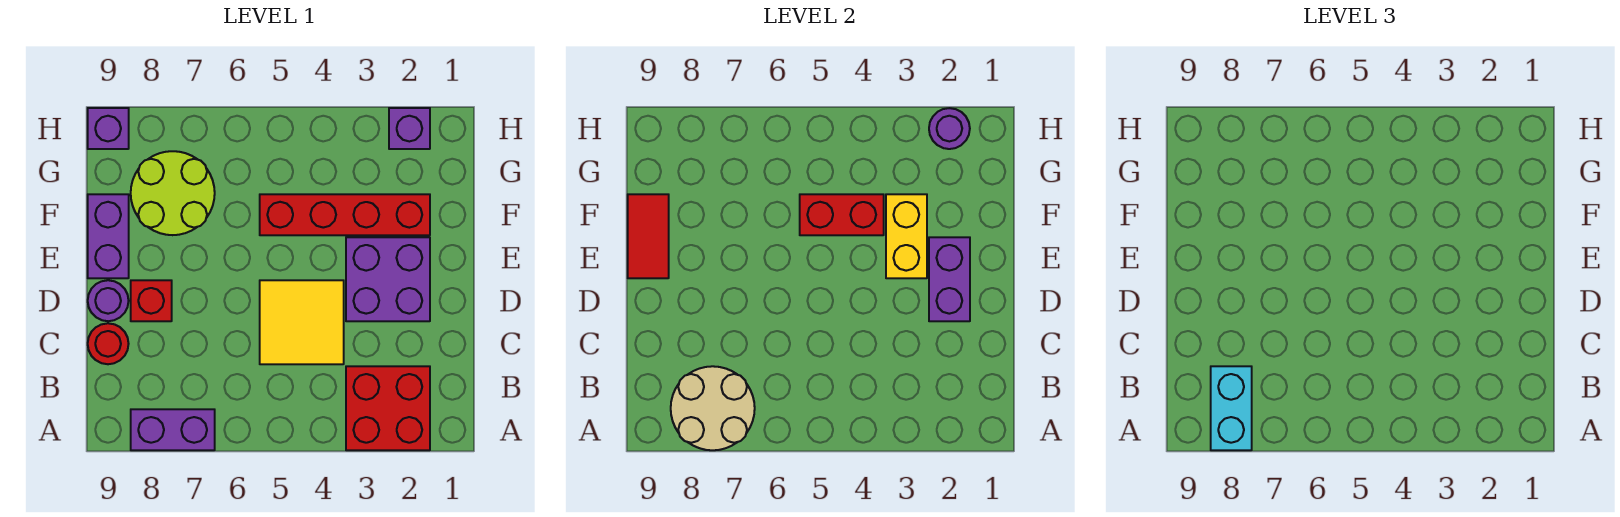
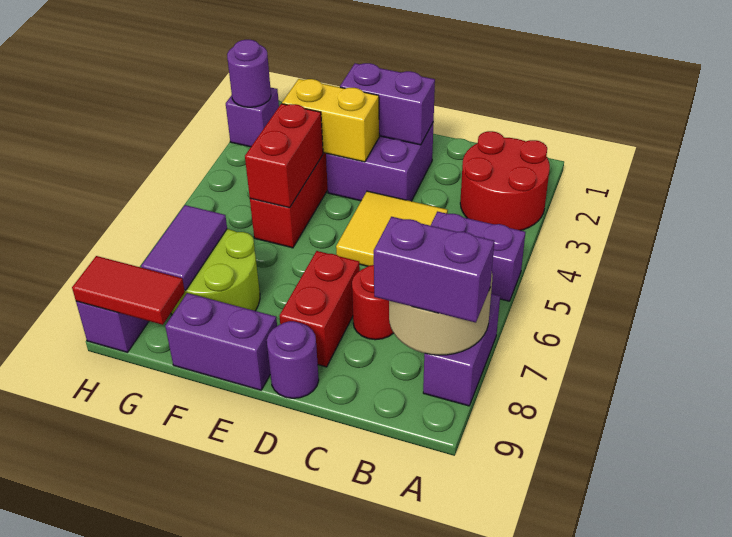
red brick A2:B3 level 1 -> red round brick A2:B3 level 1
none -> purple brick A5:B5 level 1
cyan brick A8:B8 level 3 -> purple brick A8:B8 level 3
red round brick C9 level 1 -> red round brick C7 level 1
red brick D8 level 1 -> red brick D7:D8 level 1
red tile E9:F9 level 2 -> red tile G9:H9 level 2
none -> purple tile G7:G8 level 2

